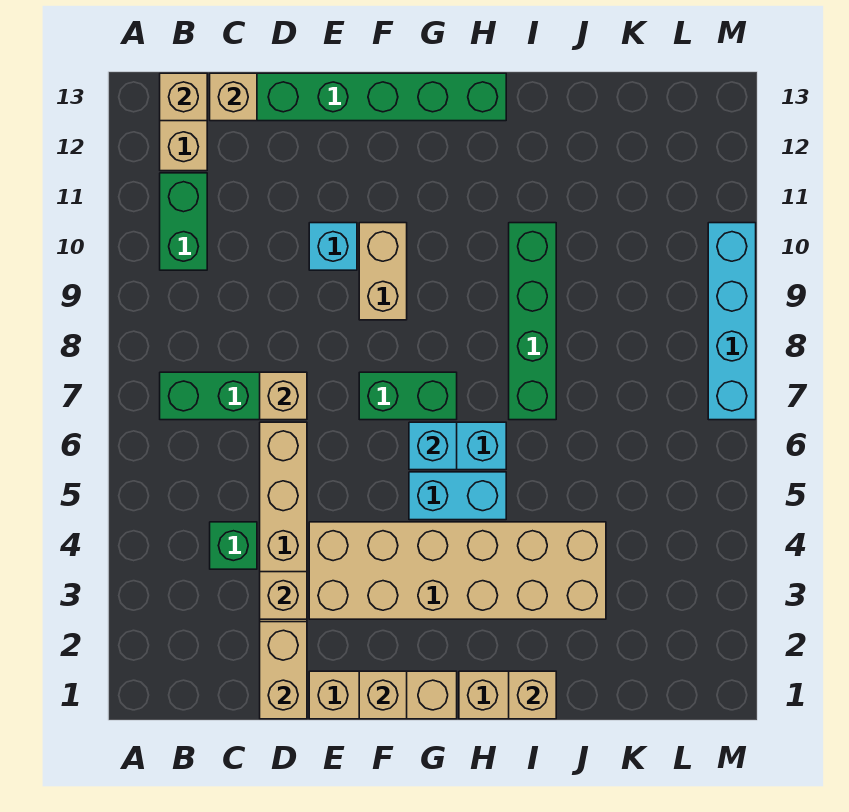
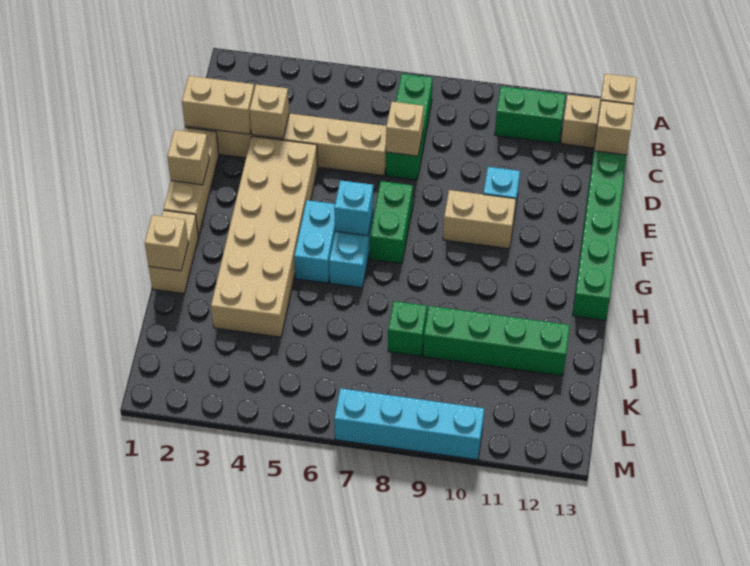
green brick C4 level 1 -> green brick J8 level 1
green brick I7:I10 level 1 -> green brick J9:J12 level 1

